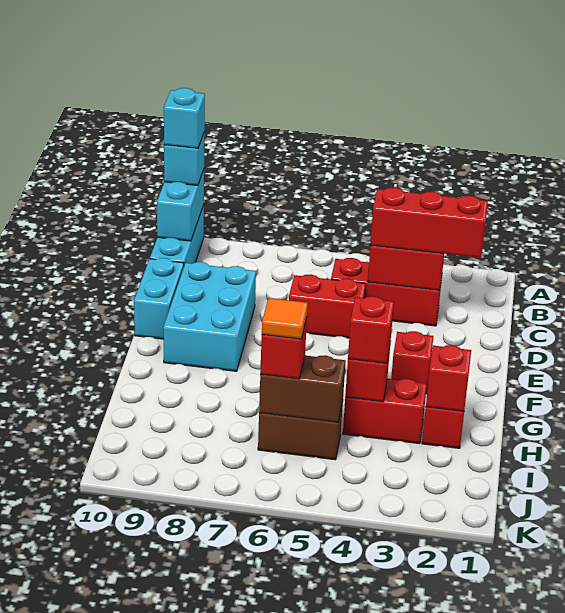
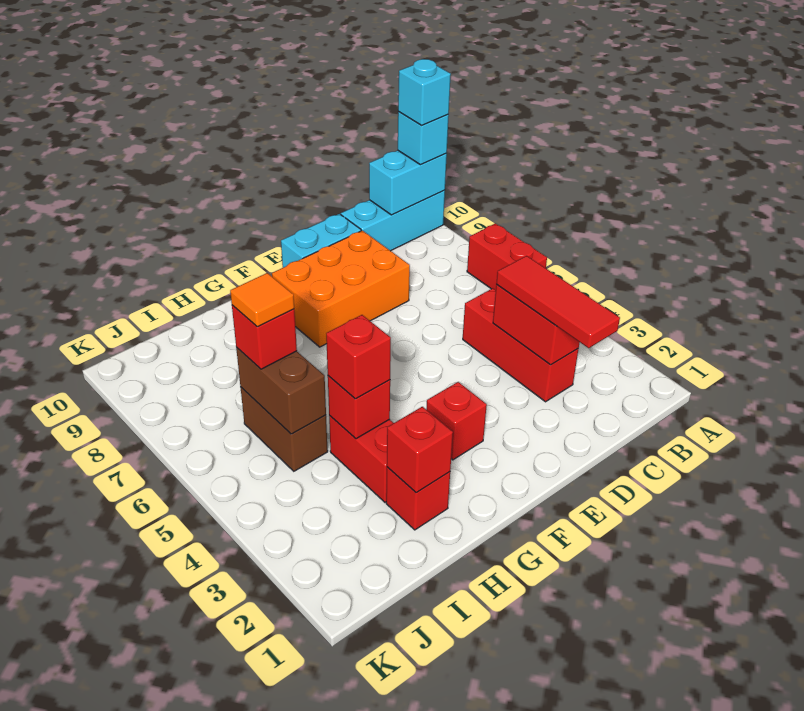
red brick C2:C4 level 3 -> red tile C2:C4 level 3
red brick D5:D6 level 1 -> red brick A6:A7 level 1
cyan brick D8:F9 level 1 -> orange brick D8:F9 level 1

